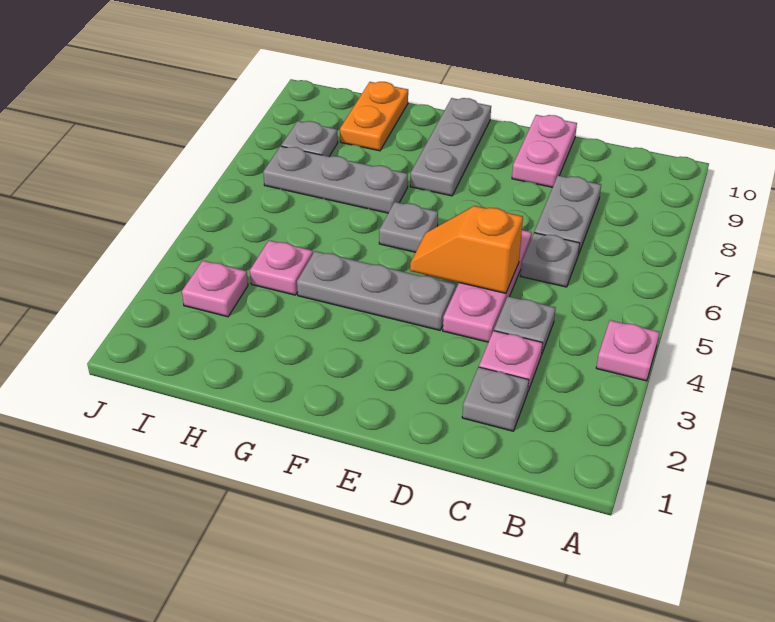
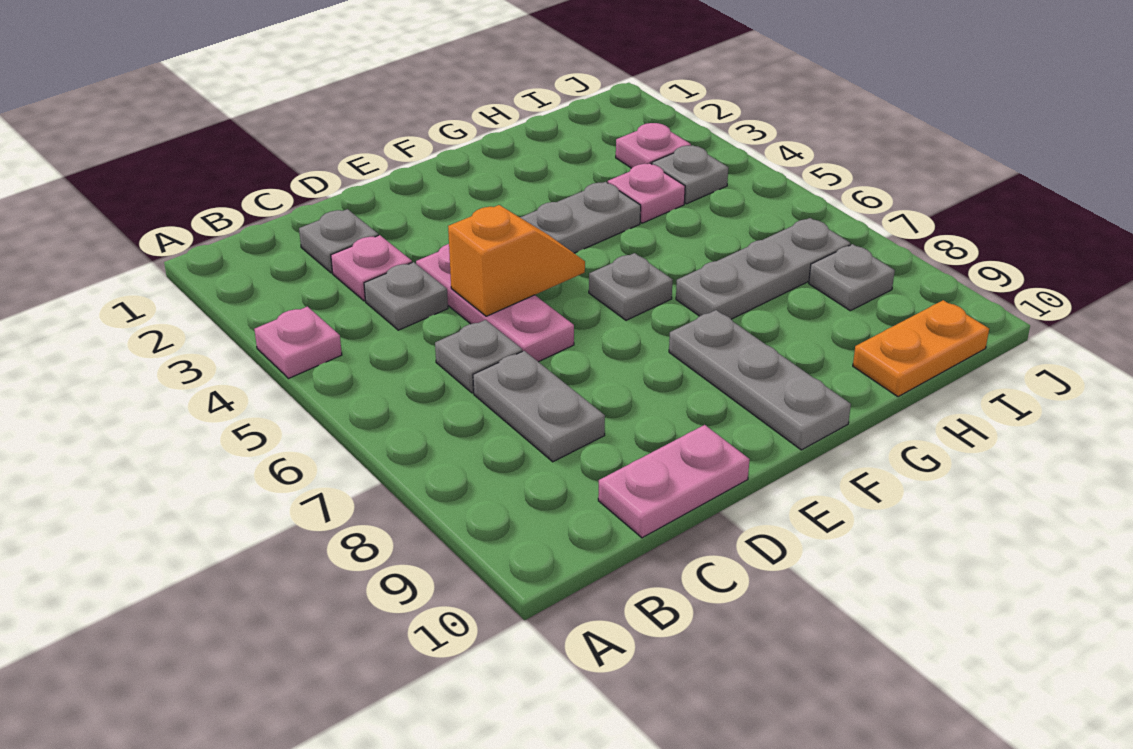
pink plate D9:D10 level 1 -> pink plate C10:D10 level 1
orange plate H9:H10 level 1 -> orange plate H10:I10 level 1
none -> grey plate I4 level 1

